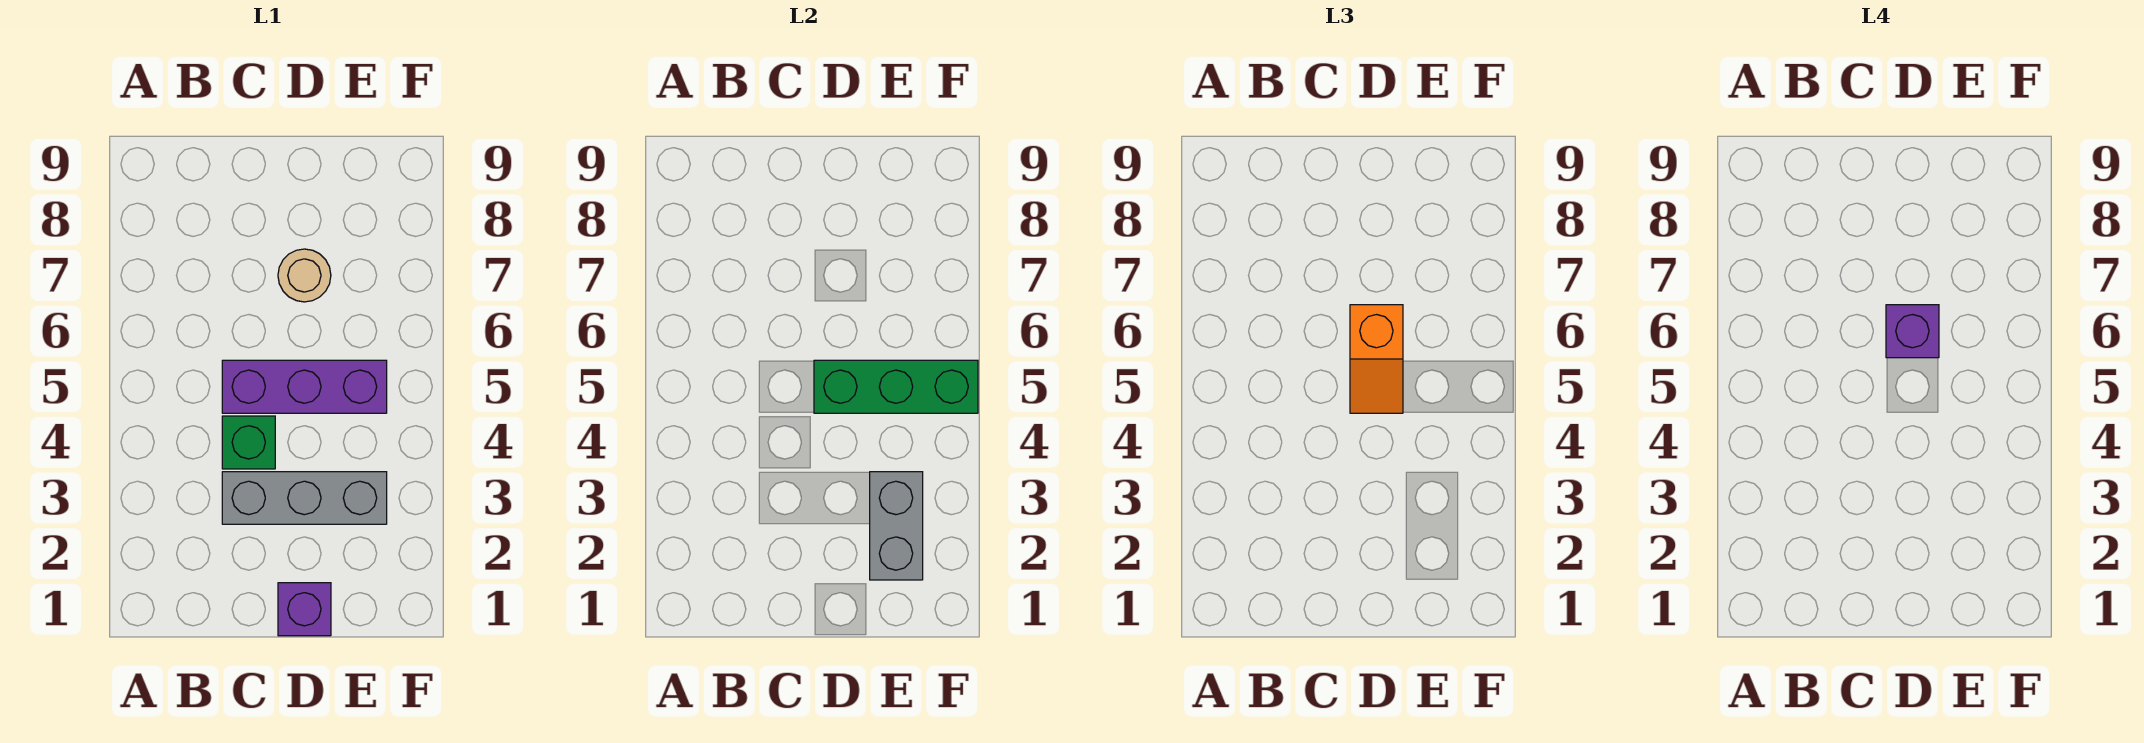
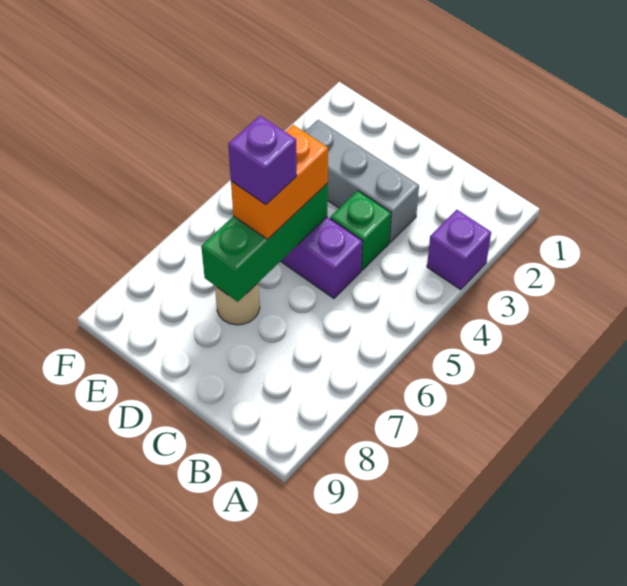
purple brick D1 level 1 -> purple brick A3 level 1
green brick D5:F5 level 2 -> green brick D5:D7 level 2
orange slope D5:D6 level 3 top 6 -> orange brick D5:D6 level 3
grey brick E2:E3 level 2 -> none

